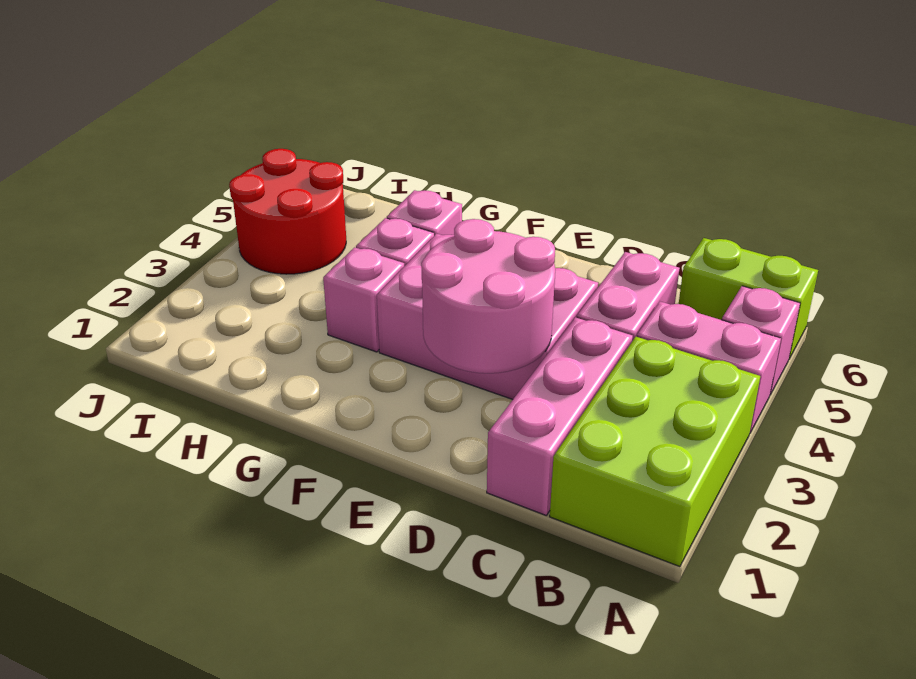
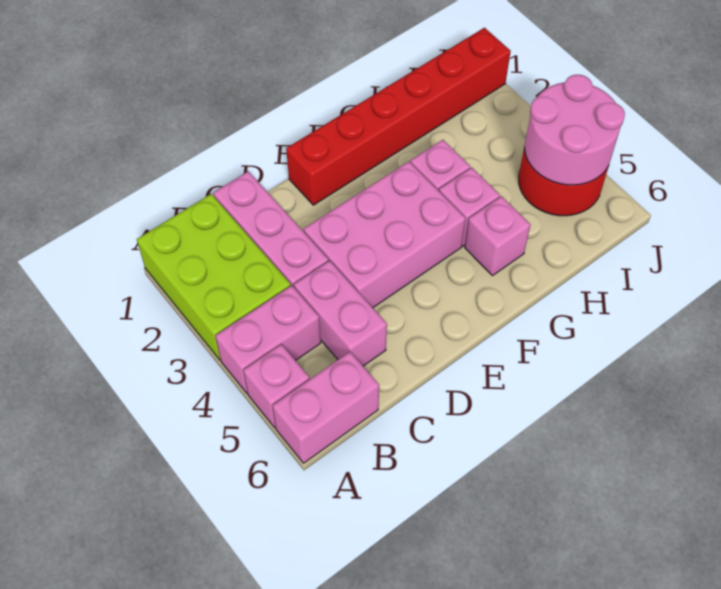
lime brick A6:B6 level 1 -> pink brick A6:B6 level 1
pink round brick D2:E3 level 2 -> pink round brick I4:J5 level 2
none -> red brick E1:J1 level 1

